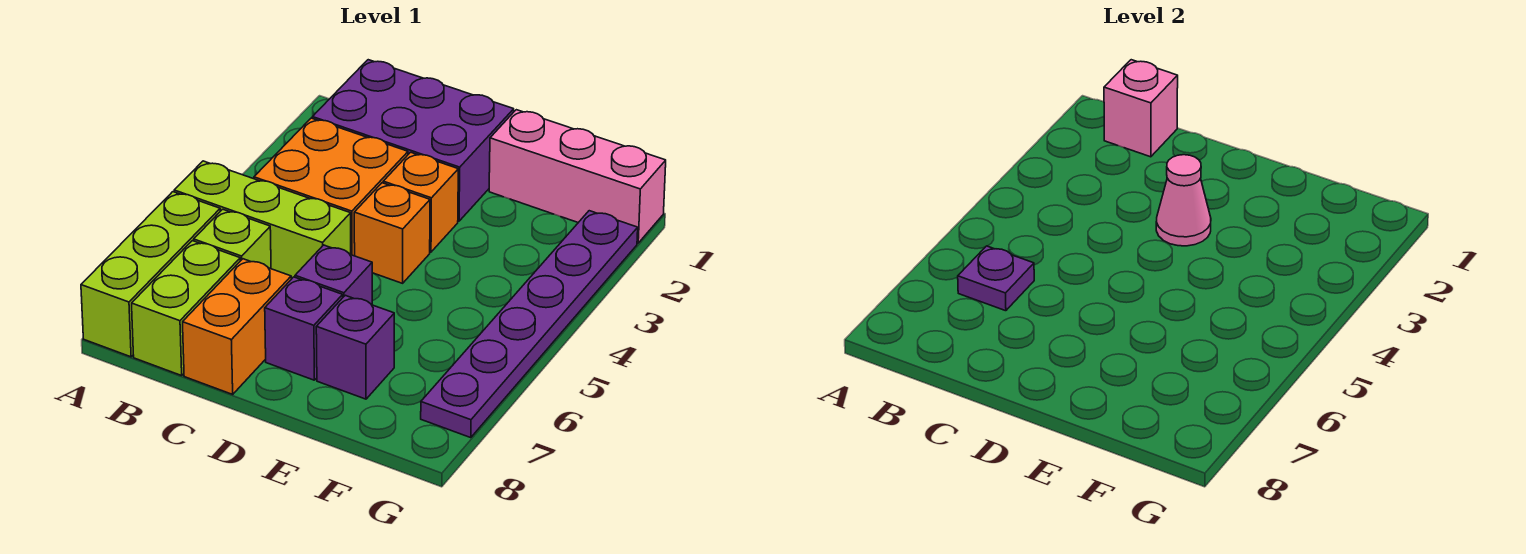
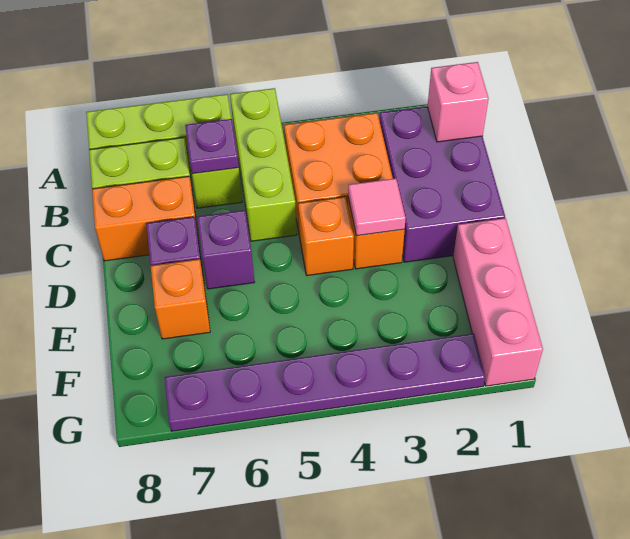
pink cone D3 level 2 -> pink tile D3 level 2
purple brick E7 level 1 -> orange brick E7 level 1

